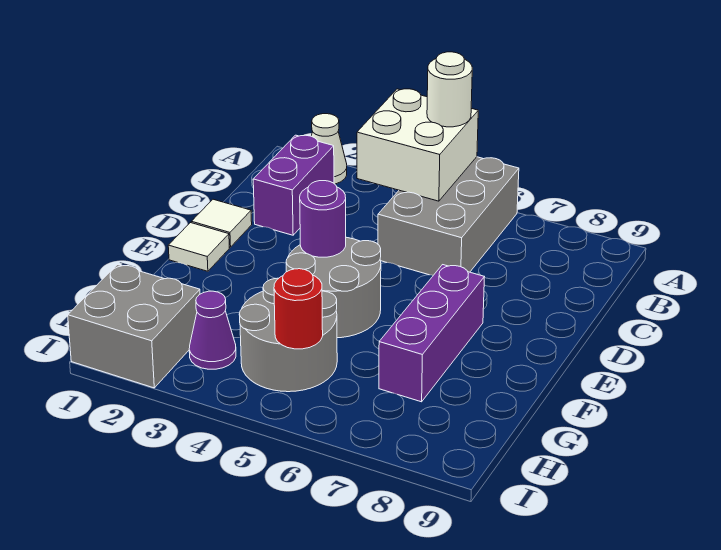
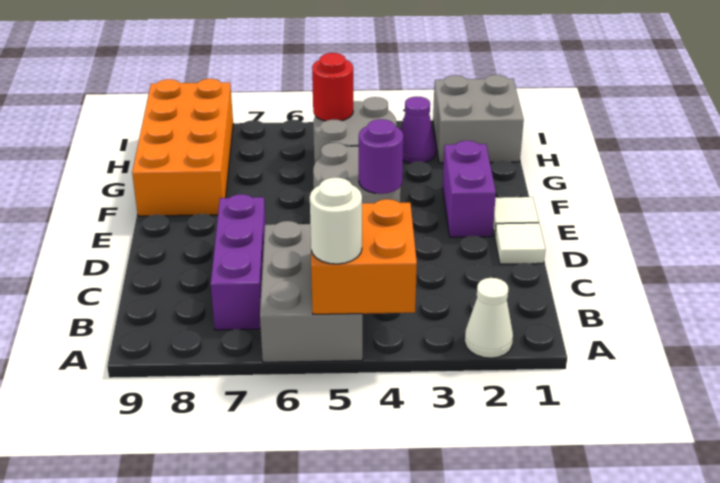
white brick A4:B5 level 2 -> orange brick A4:B5 level 2
purple brick B2:C2 level 1 -> purple brick E2:F2 level 1
purple brick E7:G7 level 1 -> purple brick B7:D7 level 1
none -> orange brick F8:I9 level 1

